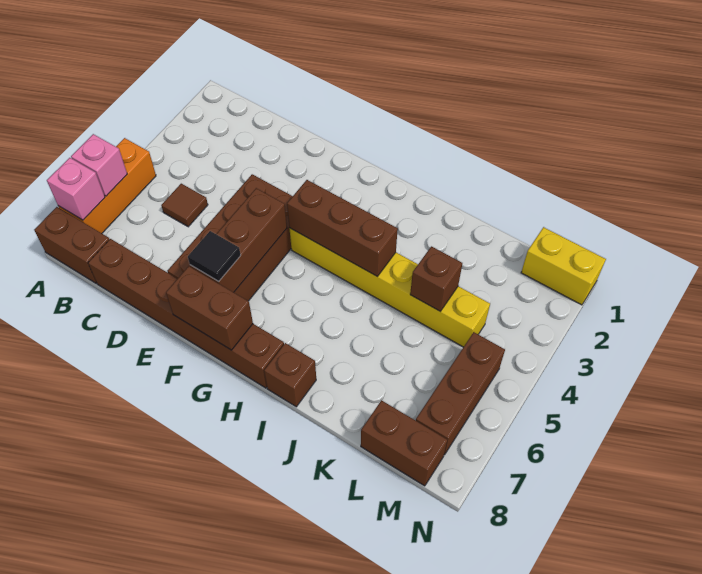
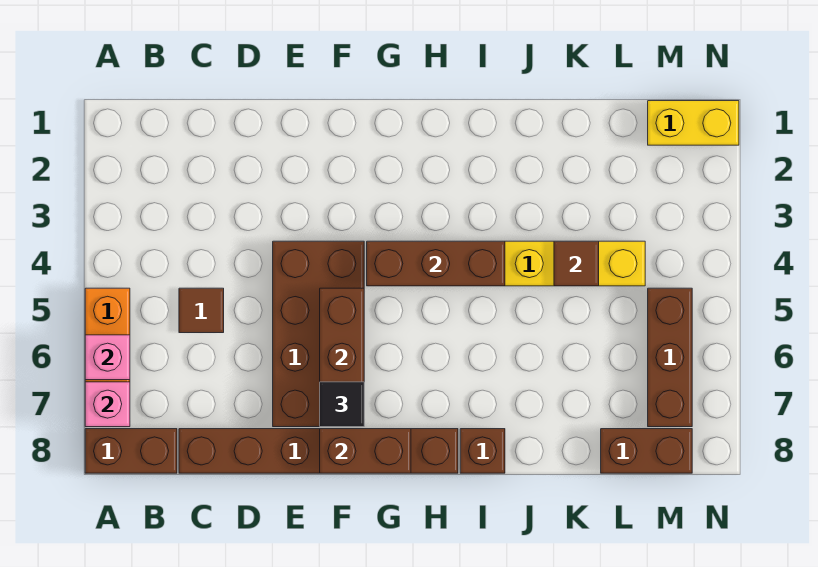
brown brick K4 level 2 -> brown tile K4 level 2

